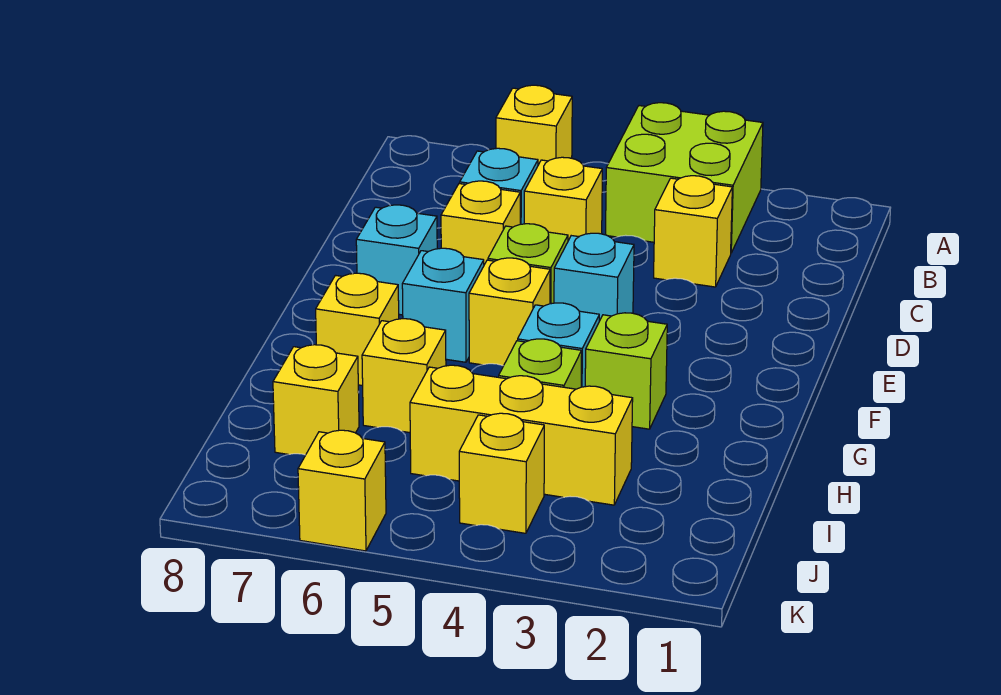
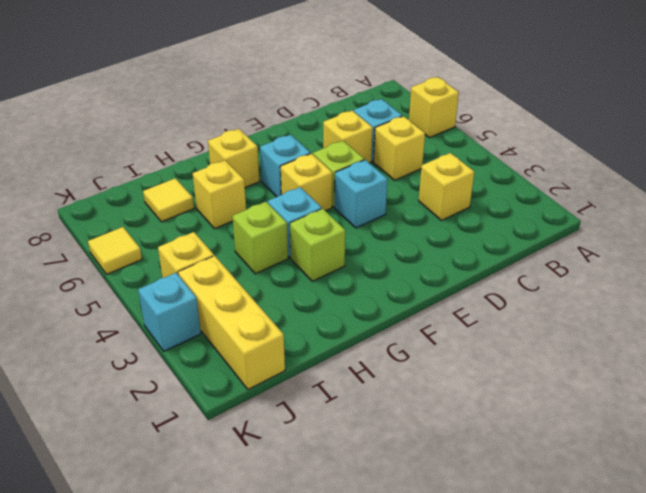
lime brick A3:B4 level 1 -> none
cyan brick E7 level 1 -> cyan brick K3 level 1
yellow brick I3:I5 level 1 -> yellow brick J1:J3 level 1
yellow brick I7 level 1 -> yellow tile I7 level 1
yellow brick K6 level 1 -> yellow tile K6 level 1

